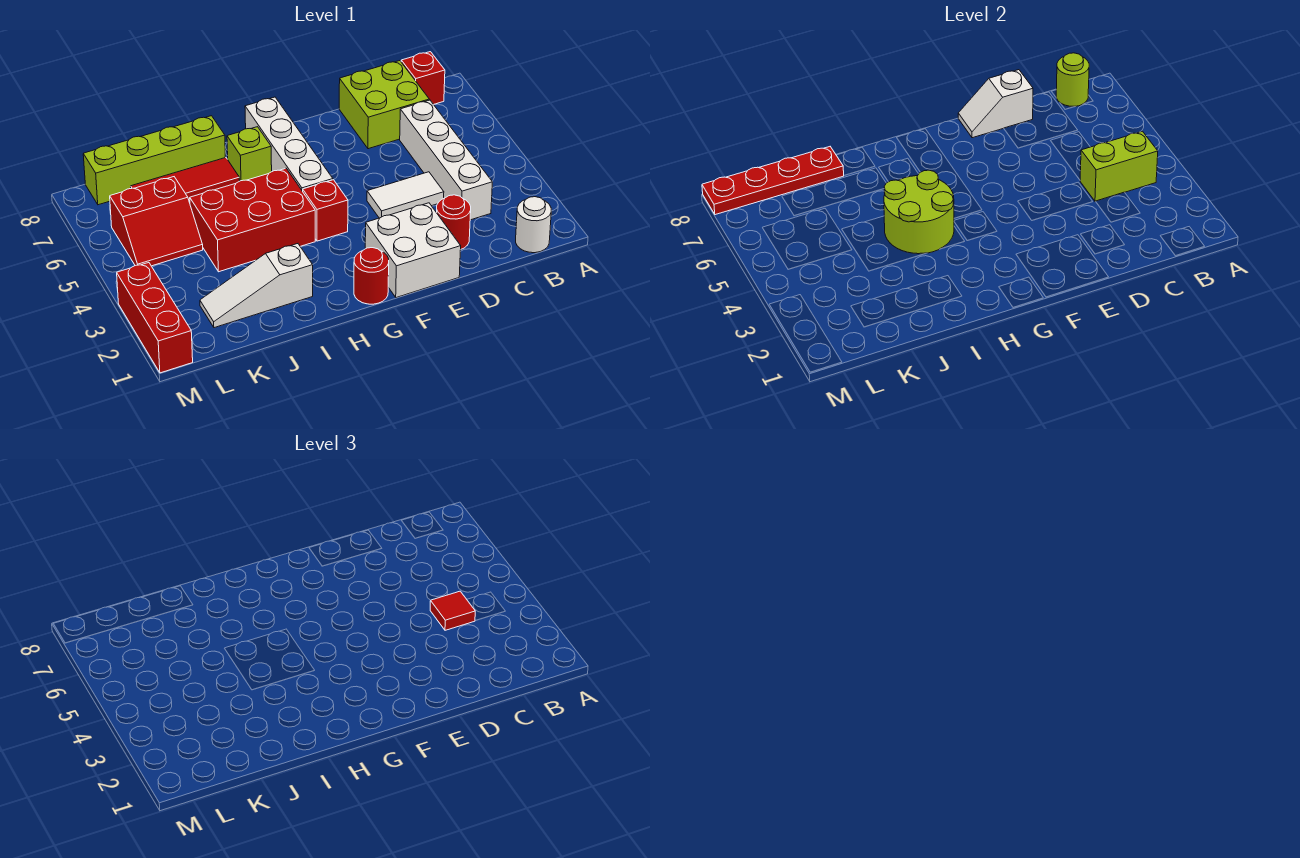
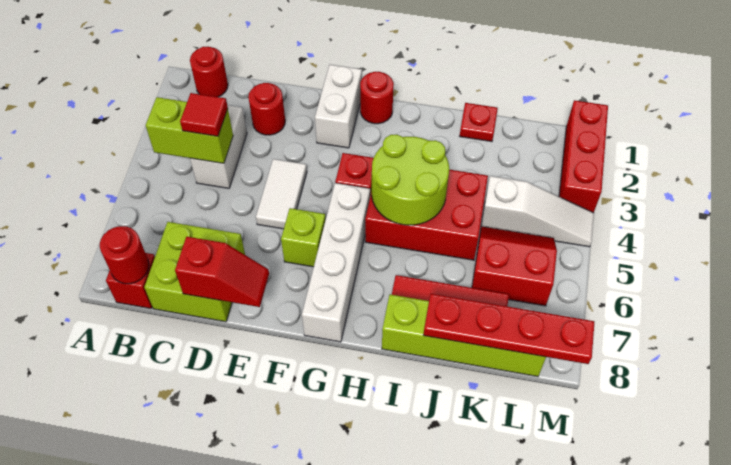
white round brick B1 level 1 -> red round brick B1 level 1
lime round brick B8 level 2 -> red round brick B8 level 2
white brick C3:C6 level 1 -> white brick C3:C4 level 1
white tile D4:E4 level 1 -> white tile E4:E5 level 1
white slope D8:E8 level 2 top D -> red slope D8:E8 level 2 top D
white brick E1:F2 level 1 -> white brick F1:F2 level 1
lime brick H7 level 1 -> lime brick F6 level 1
white slope I2:K2 level 1 top I -> white slope K4:M4 level 1 top K
none -> red plate J1 level 1

